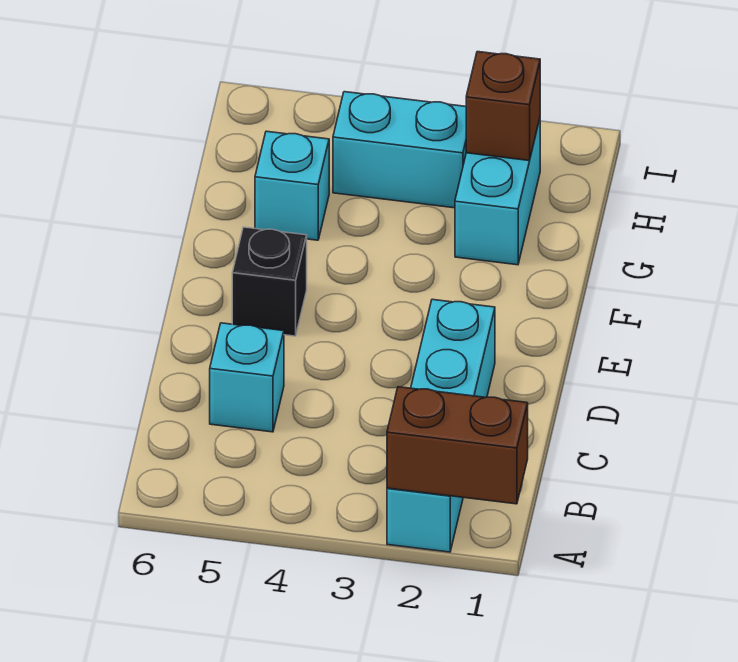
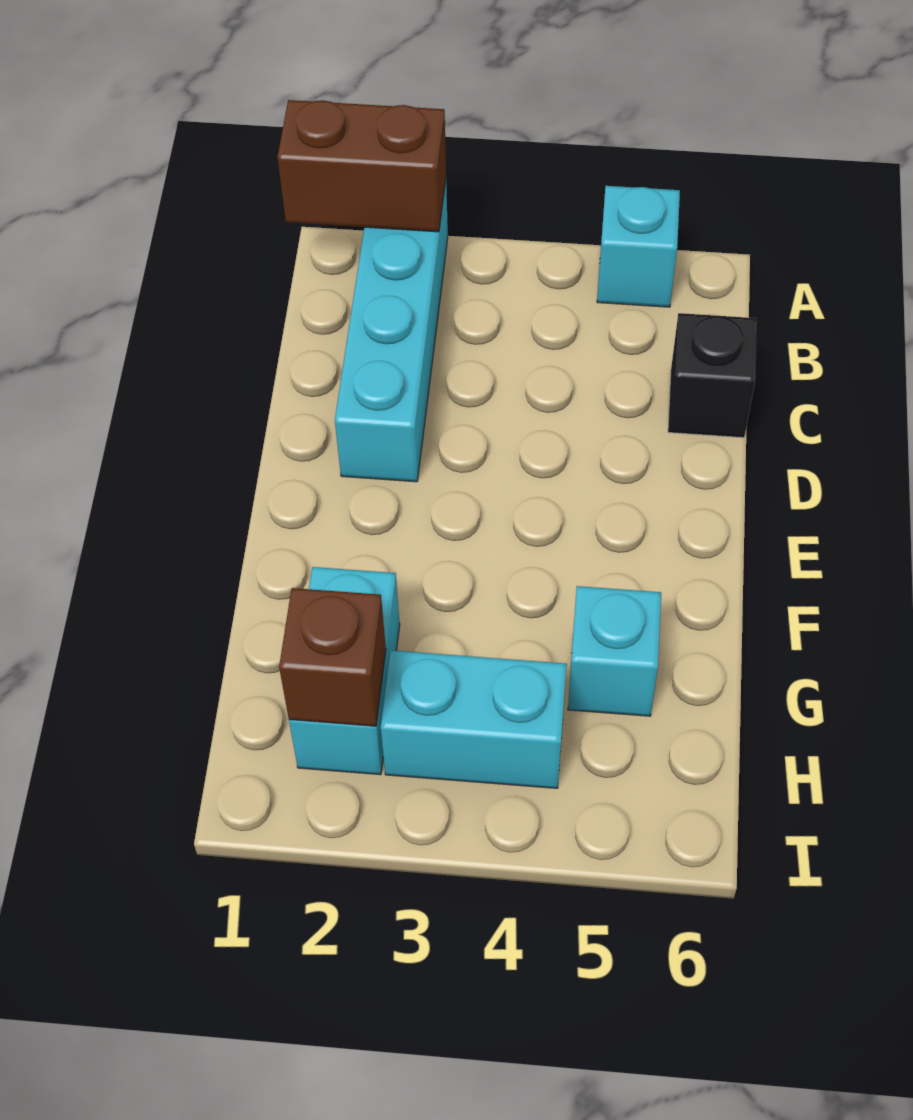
cyan brick C5 level 1 -> cyan brick A5 level 1
black brick E5 level 1 -> black brick C6 level 1

